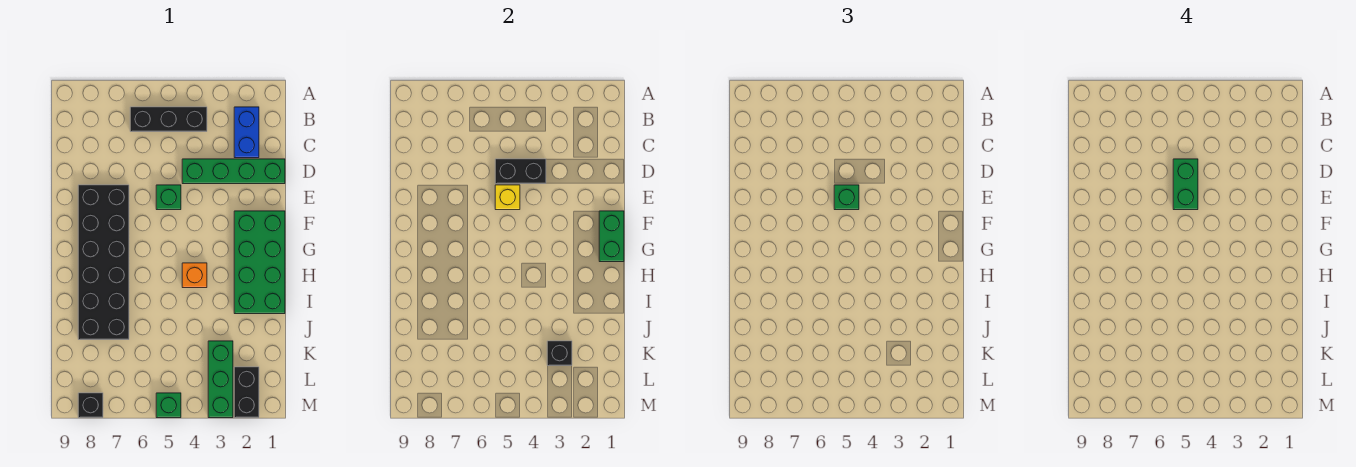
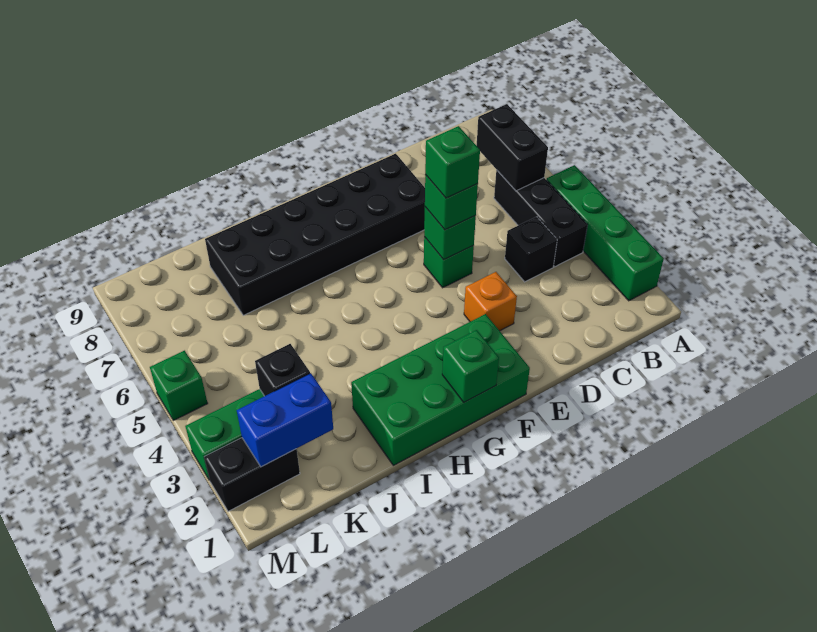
blue brick B2:C2 level 1 -> blue brick K2:L2 level 2
green brick D1:D4 level 1 -> green brick A2:A5 level 1
black brick D4:D5 level 2 -> black brick B6:B7 level 2
green brick D5:E5 level 4 -> green brick E5 level 4
yellow brick E5 level 2 -> green brick E5 level 2
green brick F1:G1 level 2 -> green brick G1 level 2
orange brick H4 level 1 -> orange brick E3 level 1
black brick M8 level 1 -> black brick C4 level 1

